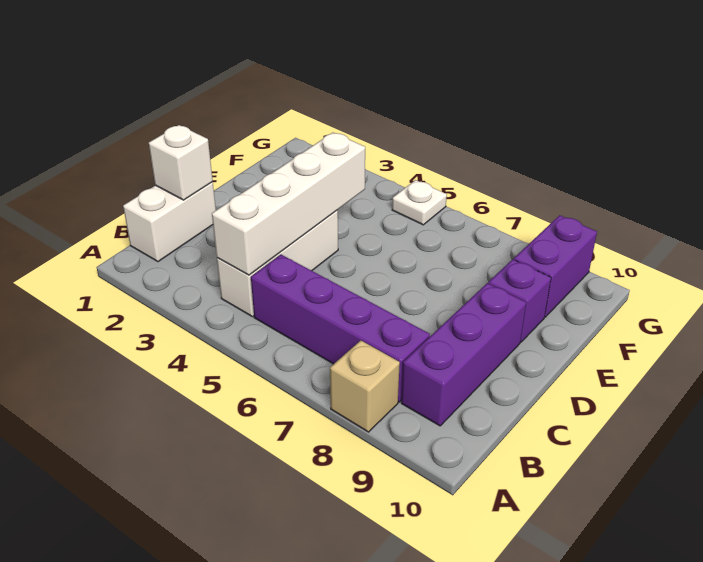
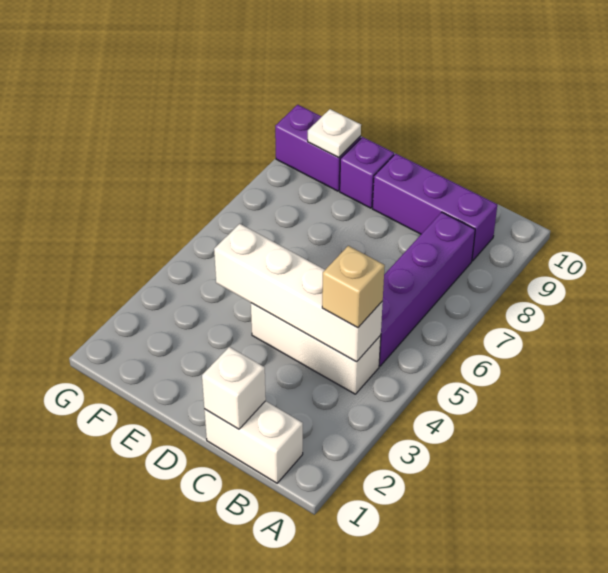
tan brick A8 level 1 -> tan brick B4 level 3
white plate G5 level 1 -> white plate F9 level 2

